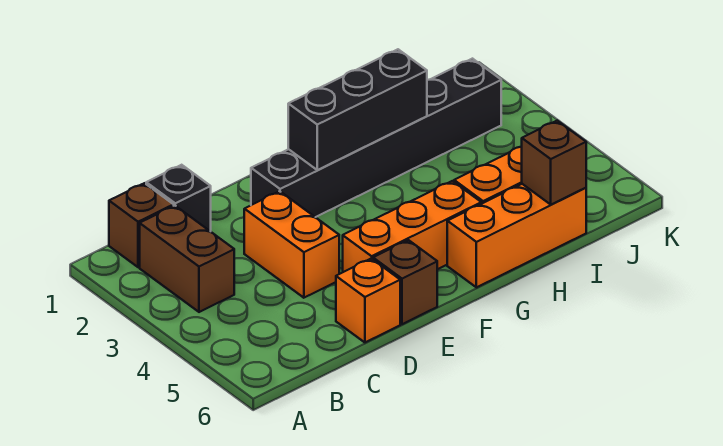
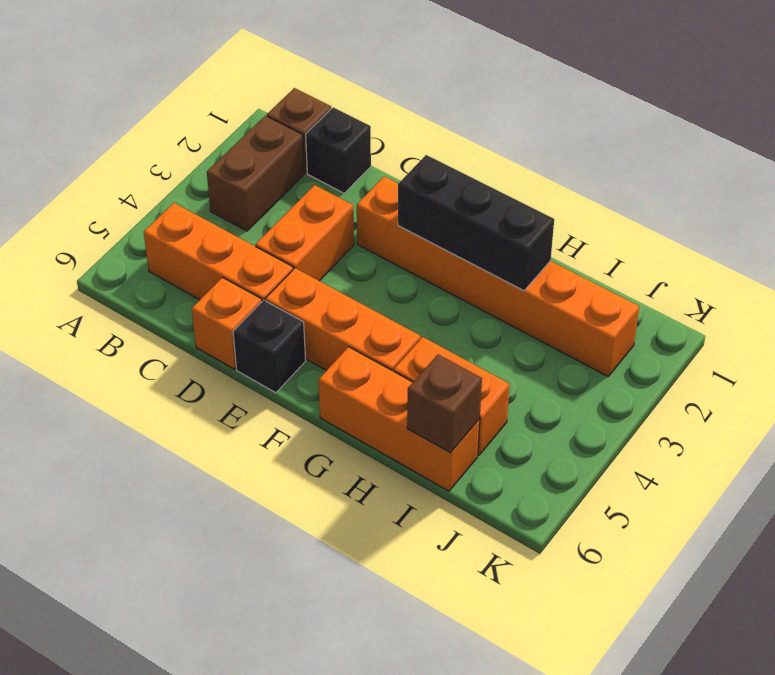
none -> orange brick B5:D5 level 1
black brick E2:J2 level 1 -> orange brick E2:J2 level 1
brown brick E6 level 1 -> black brick E6 level 1

